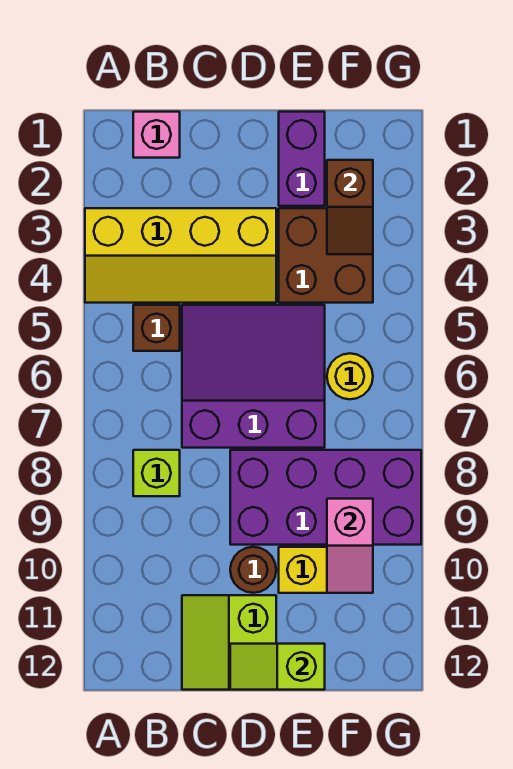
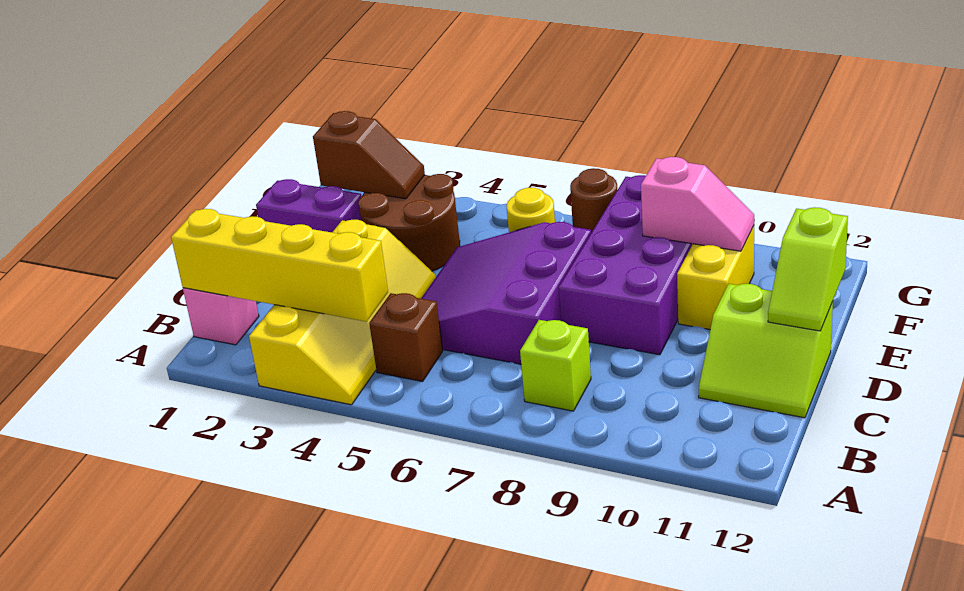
none -> yellow brick B1:B4 level 2
brown round brick D10 level 1 -> brown round brick G7 level 1
brown brick E3:F4 level 1 -> brown round brick E3:F4 level 1

